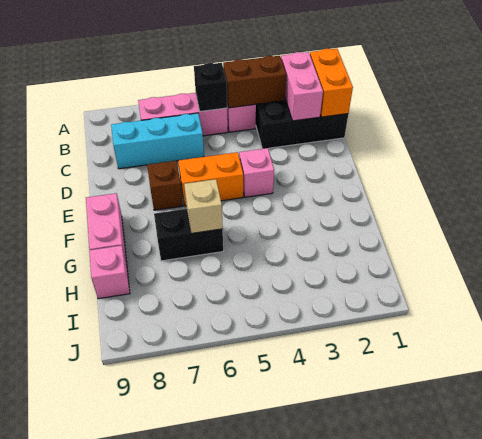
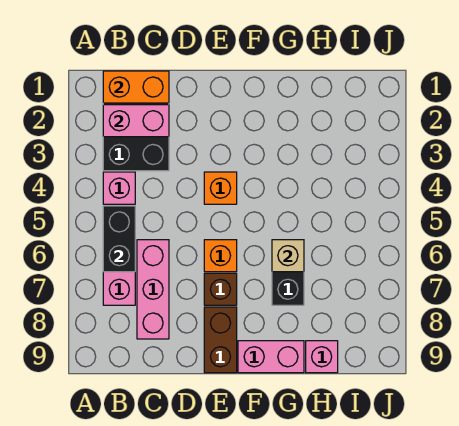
brown brick B3:B4 level 2 -> brown brick E8:E9 level 1
black brick B5 level 2 -> black brick B5:B6 level 2
cyan brick C6:C8 level 1 -> pink brick C6:C8 level 1
pink brick E4 level 1 -> orange brick E4 level 1
orange brick E5:E6 level 1 -> orange brick E6 level 1

